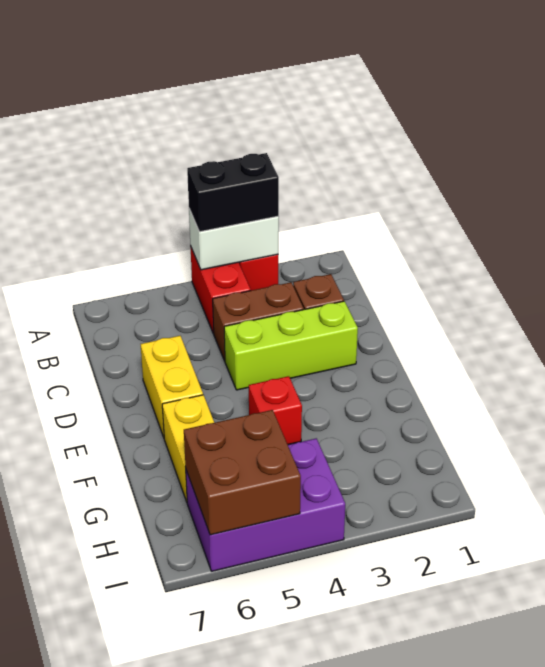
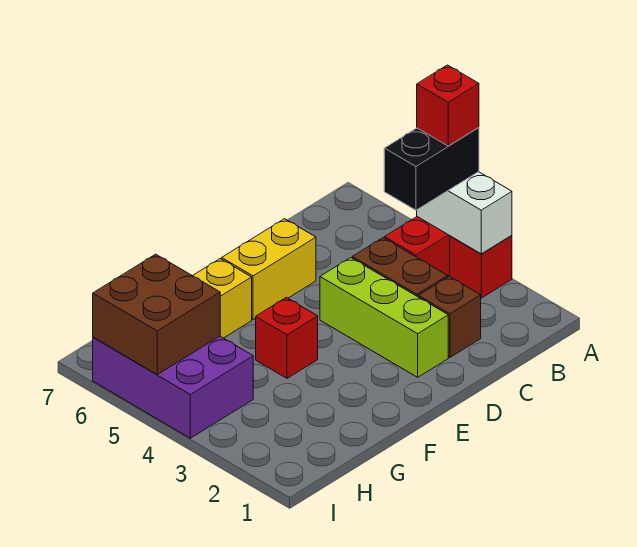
black brick A3:A4 level 3 -> black brick A4:B4 level 3
none -> red brick A4 level 4

